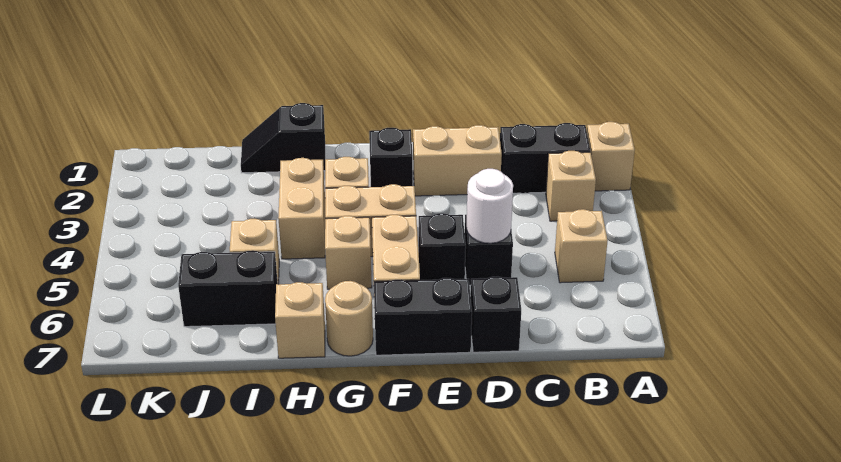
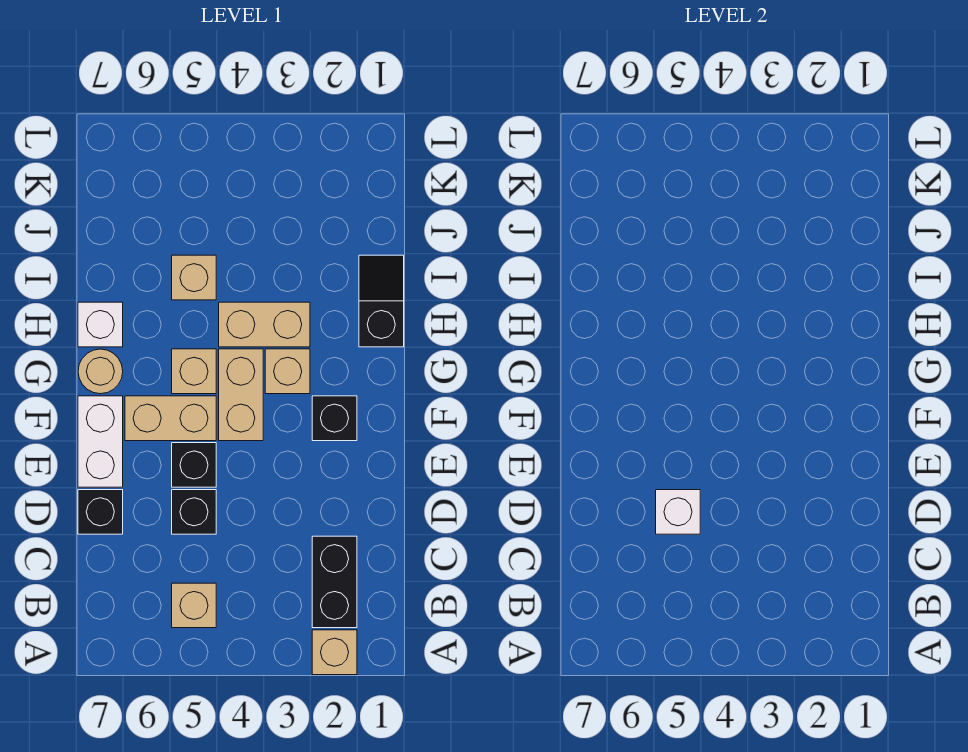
tan brick B3 level 1 -> none
tan brick D2:E2 level 1 -> none
white round brick D5 level 2 -> white brick D5 level 2
black brick E7:F7 level 1 -> white brick E7:F7 level 1
tan brick H7 level 1 -> white brick H7 level 1
black brick I6:J6 level 1 -> none

